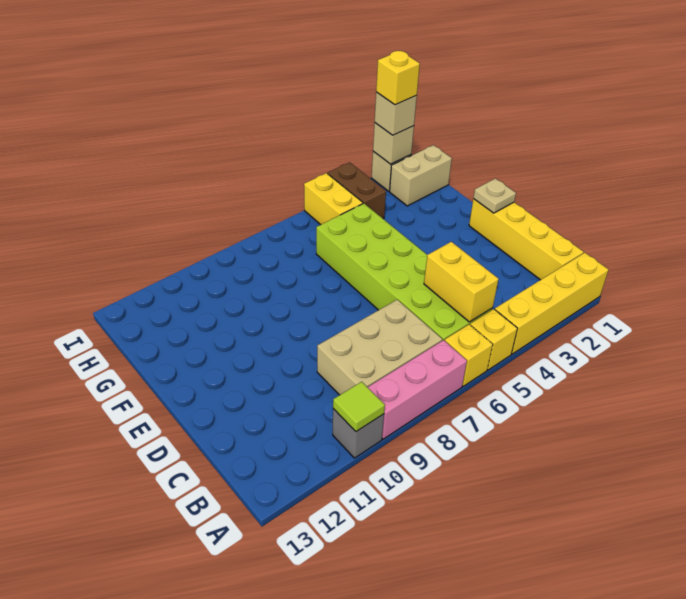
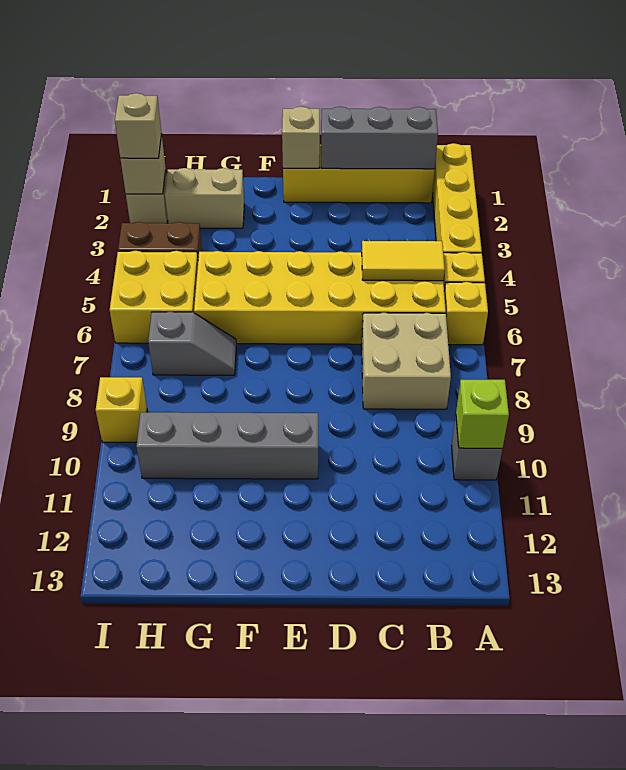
pink brick A7:A9 level 1 -> none
lime tile A10 level 2 -> lime brick A10 level 2
none -> grey brick B1:D1 level 2
lime brick B5:G6 level 1 -> yellow brick B5:G6 level 1
yellow brick B5:C5 level 2 -> yellow tile B5:C5 level 2
tan brick B7:C9 level 1 -> tan brick B7:C8 level 1
tan plate E1 level 2 -> tan brick E1 level 2
none -> grey brick E10:H10 level 1
none -> grey slope G7:H7 level 1 top H
tan brick H1:H2 level 1 -> tan brick G2:H2 level 1
yellow brick H5:I5 level 1 -> yellow brick H5:I6 level 1
yellow brick I2 level 4 -> yellow brick I9 level 1

